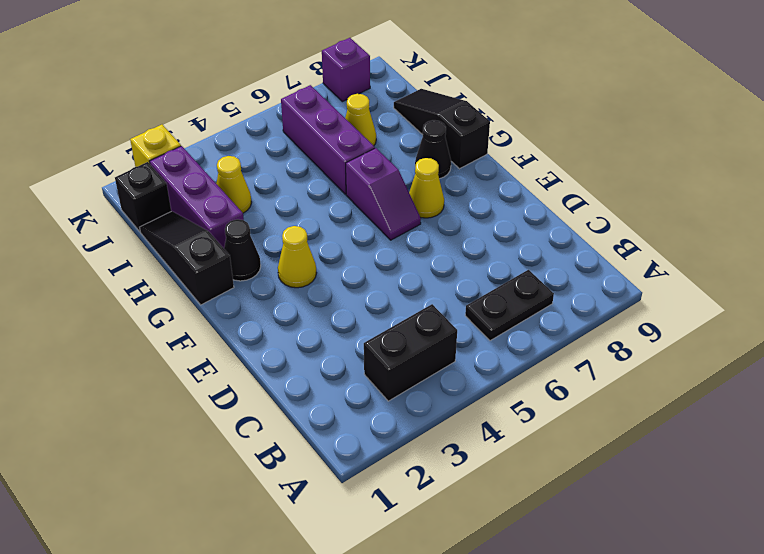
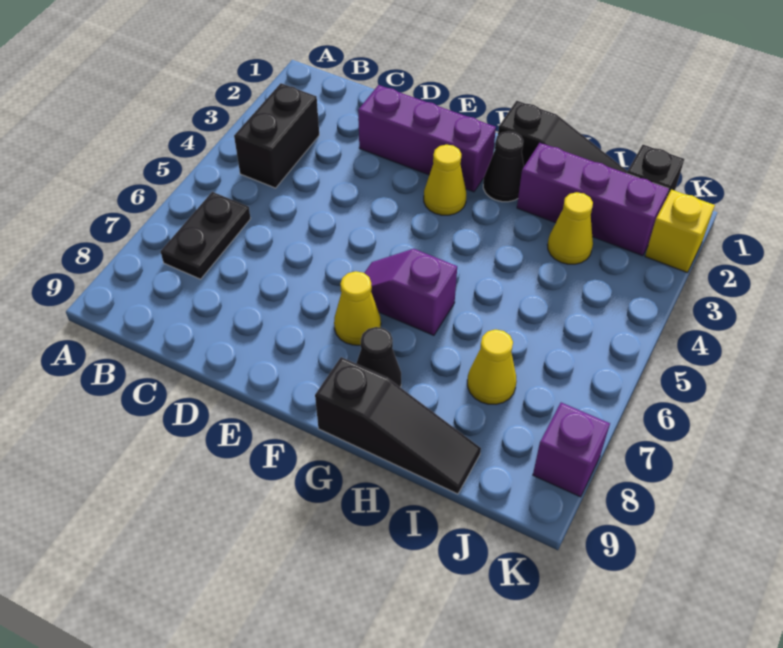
purple brick H6:J6 level 1 -> purple brick D2:F2 level 1

